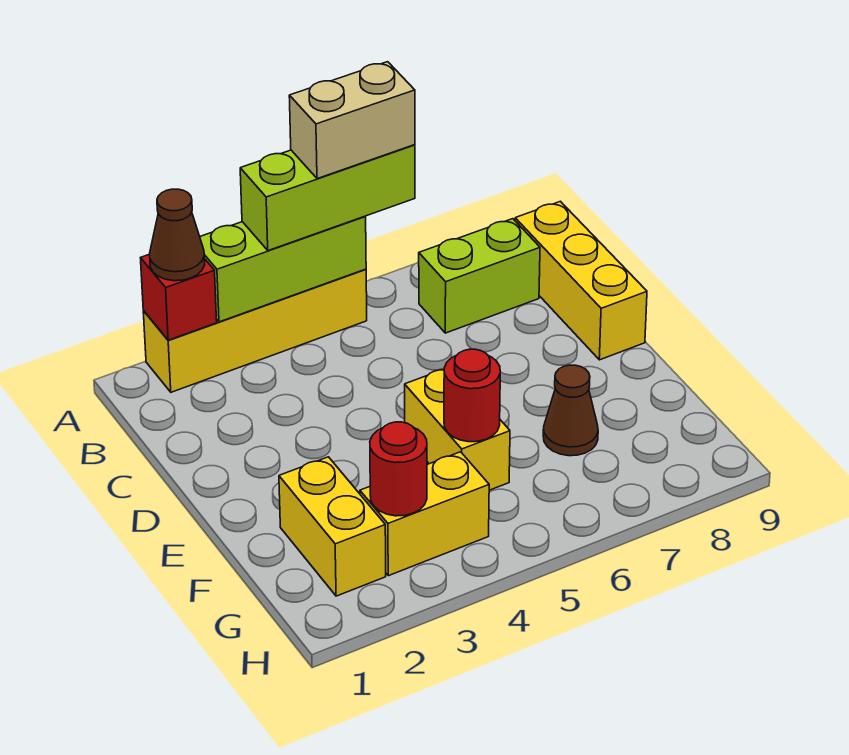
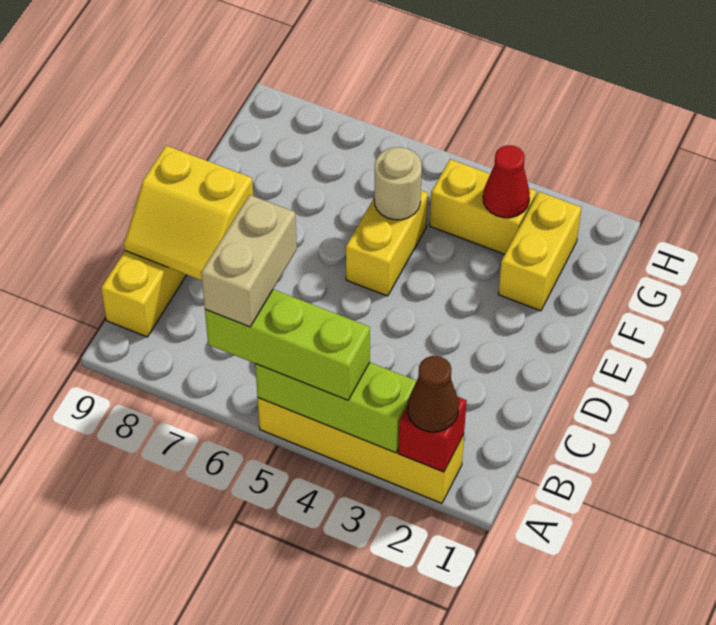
tan brick A5:A6 level 4 -> tan brick A6:B6 level 4
lime brick B7:B8 level 1 -> none
none -> yellow slope C8:D9 level 2 top D
red round brick F5 level 2 -> tan round brick F5 level 2
brown cone F7 level 1 -> none
red round brick G3 level 2 -> red cone G3 level 2

